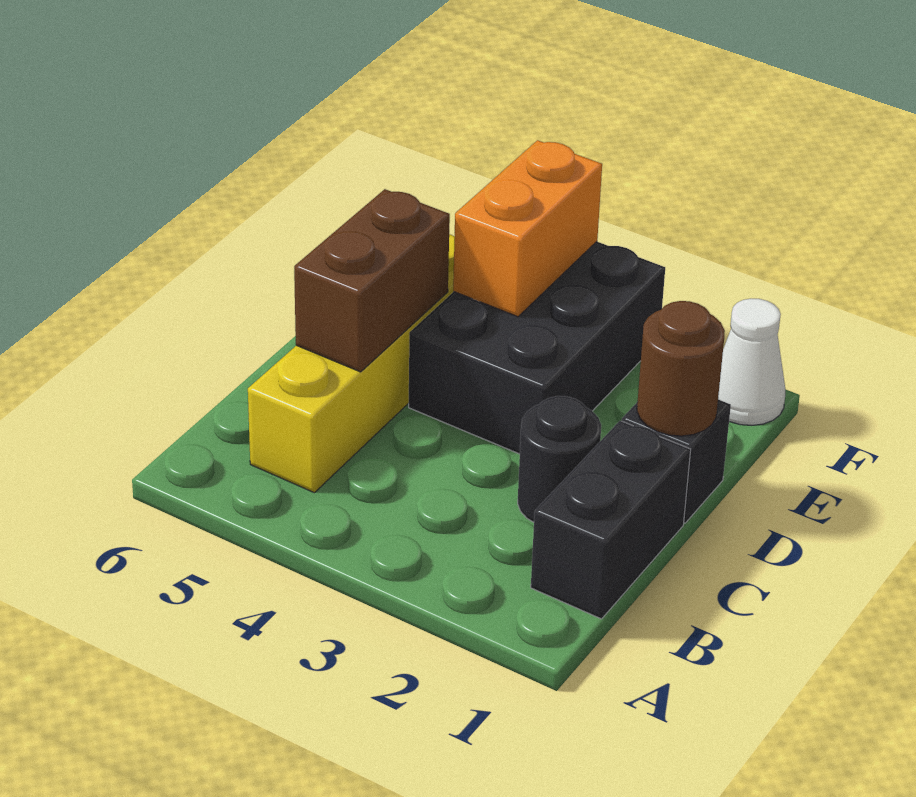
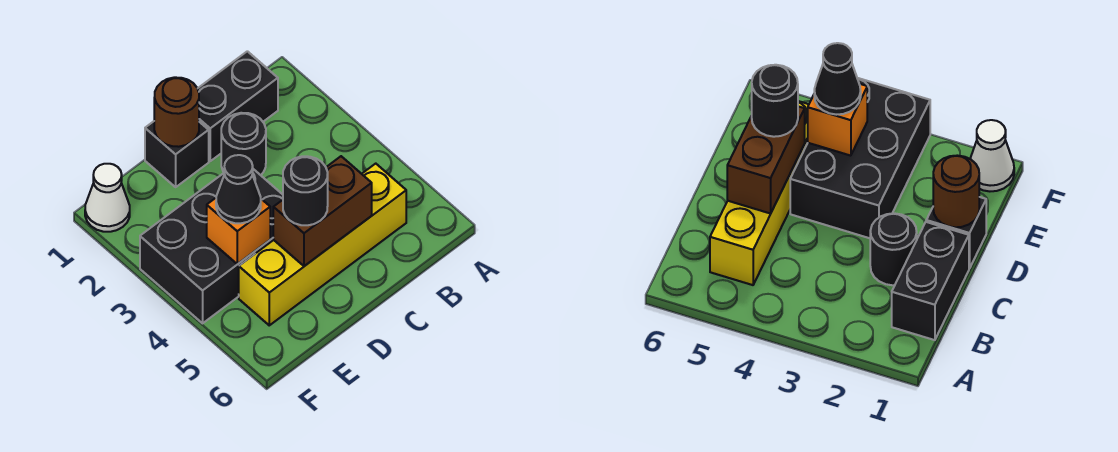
none -> black round brick D5 level 3
orange brick E4:F4 level 2 -> orange brick E4 level 2
none -> black cone E4 level 3

